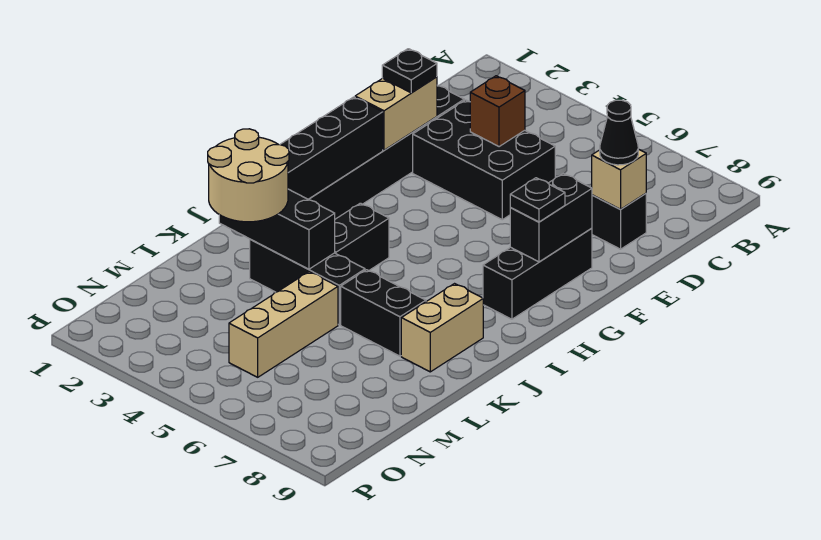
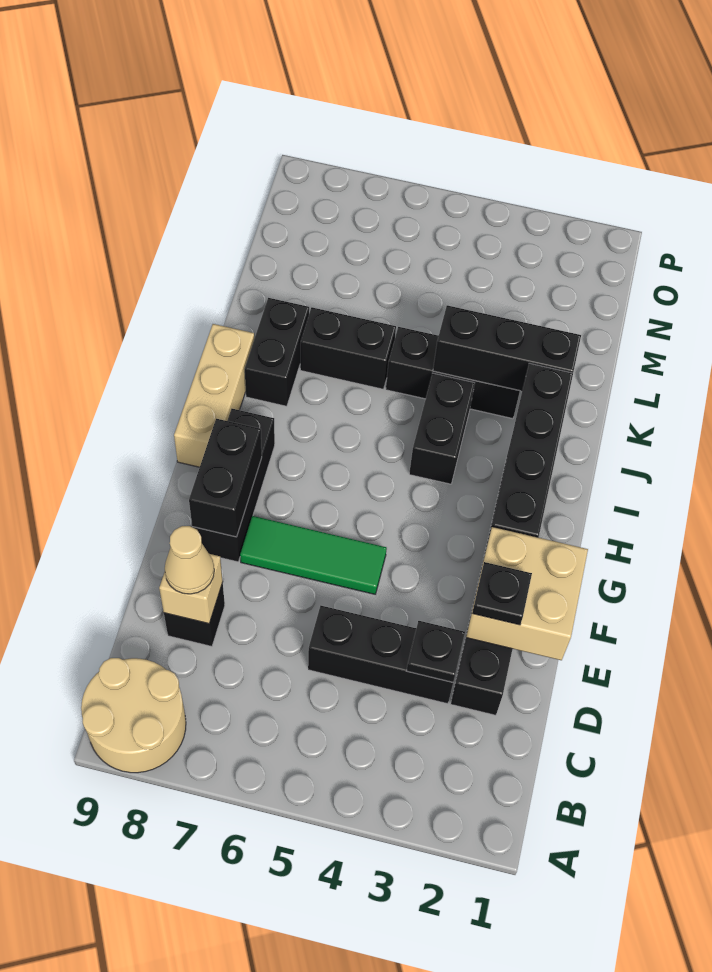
black brick D3:E5 level 1 -> black brick D3:D5 level 1
brown brick D4 level 2 -> none
black cone D8 level 3 -> tan cone D8 level 3
tan brick E2:F2 level 2 -> tan brick E1:F2 level 2
none -> green tile F5:F7 level 1
black plate G8 level 3 -> black plate D3 level 2
tan brick J8:K8 level 1 -> black brick J8:K8 level 1
tan round brick K2:L3 level 3 -> tan round brick A8:B9 level 1
tan brick L5:N5 level 1 -> tan brick H9:J9 level 1

